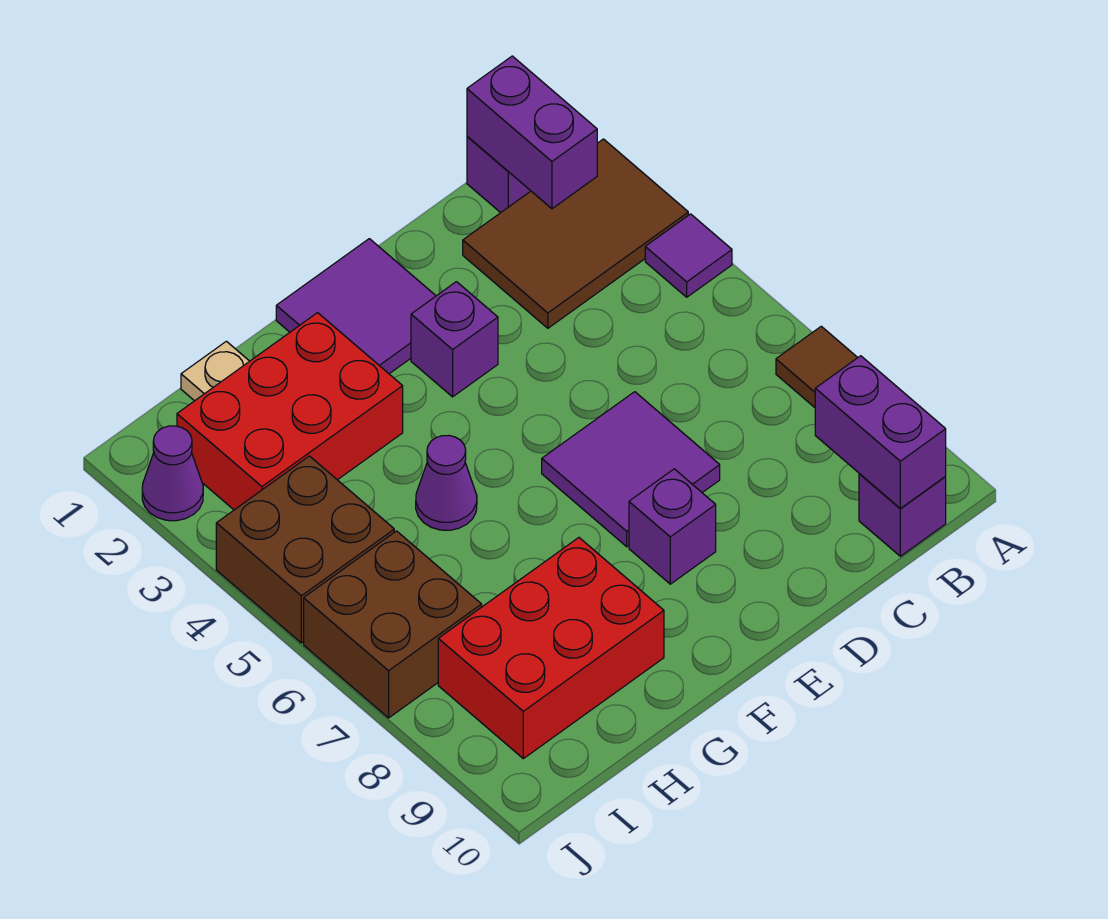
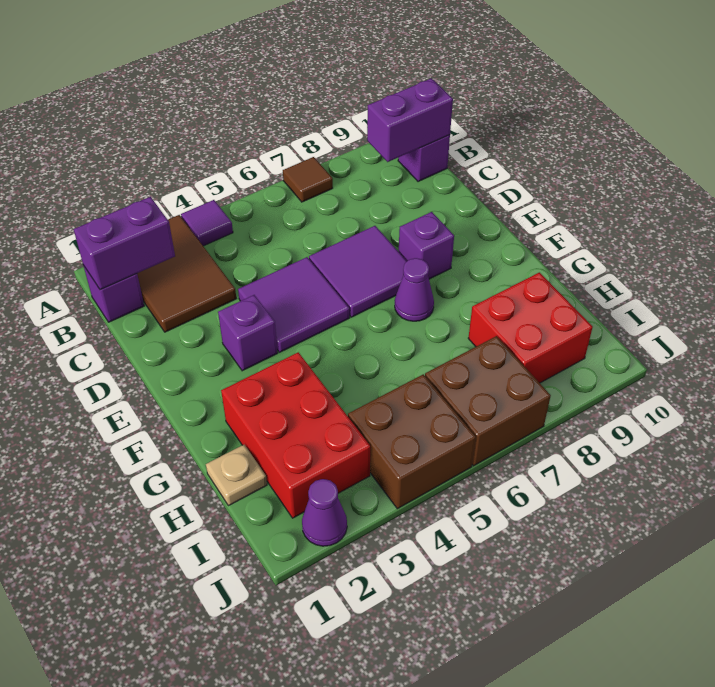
purple tile E1:F2 level 1 -> purple tile D4:E5 level 1
purple cone G5 level 1 -> purple cone F7 level 1
red brick G8:I9 level 1 -> red brick H8:I9 level 1

